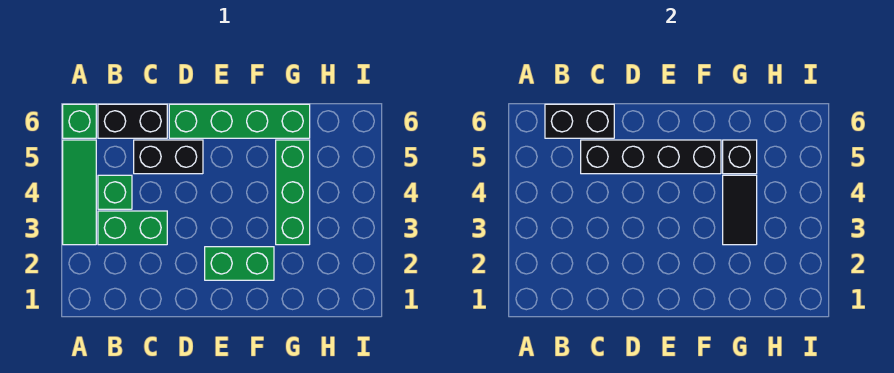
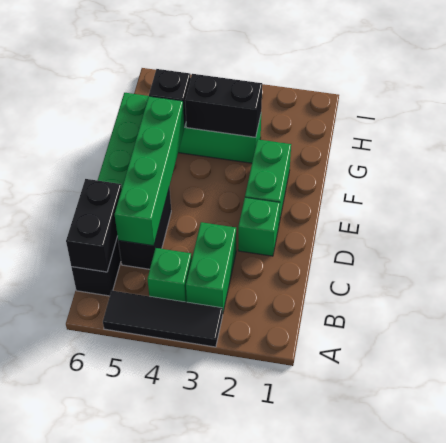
green tile A3:A5 level 1 -> black tile A3:A5 level 1
green brick A6 level 1 -> green brick D2 level 1
black brick C5:F5 level 2 -> green brick C5:F5 level 2
black tile G3:G4 level 2 -> black brick G3:G4 level 2

